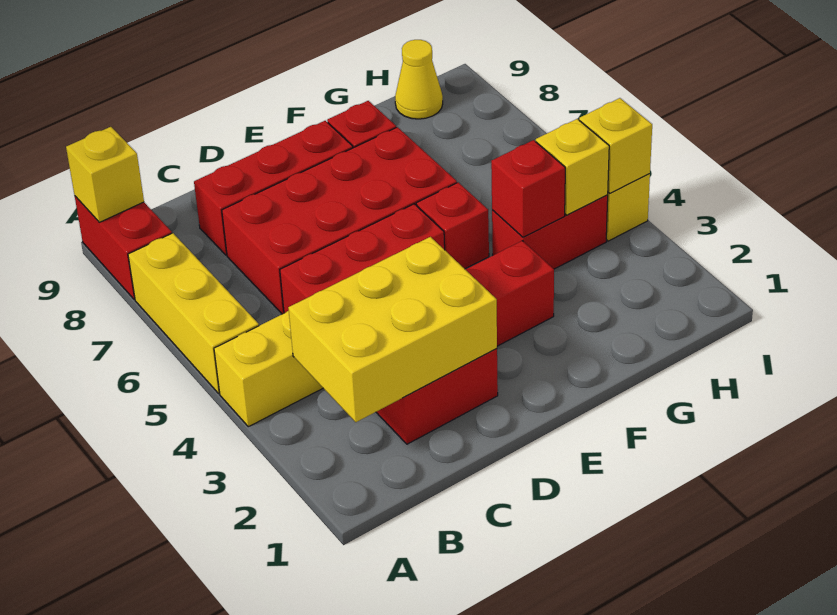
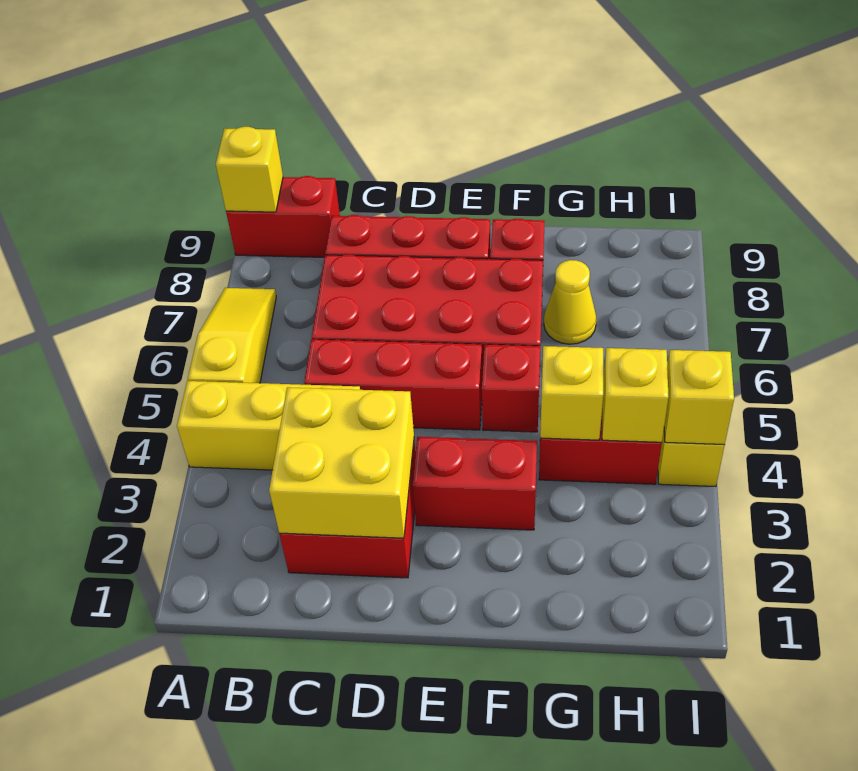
yellow brick A5:A7 level 1 -> yellow slope A5:A7 level 1 top 5
red brick A8:A9 level 1 -> red brick A9:B9 level 1
yellow brick B2:D3 level 2 -> yellow brick C2:D3 level 2
red brick G4 level 2 -> yellow brick G4 level 2
yellow cone H9 level 1 -> yellow cone G7 level 1

